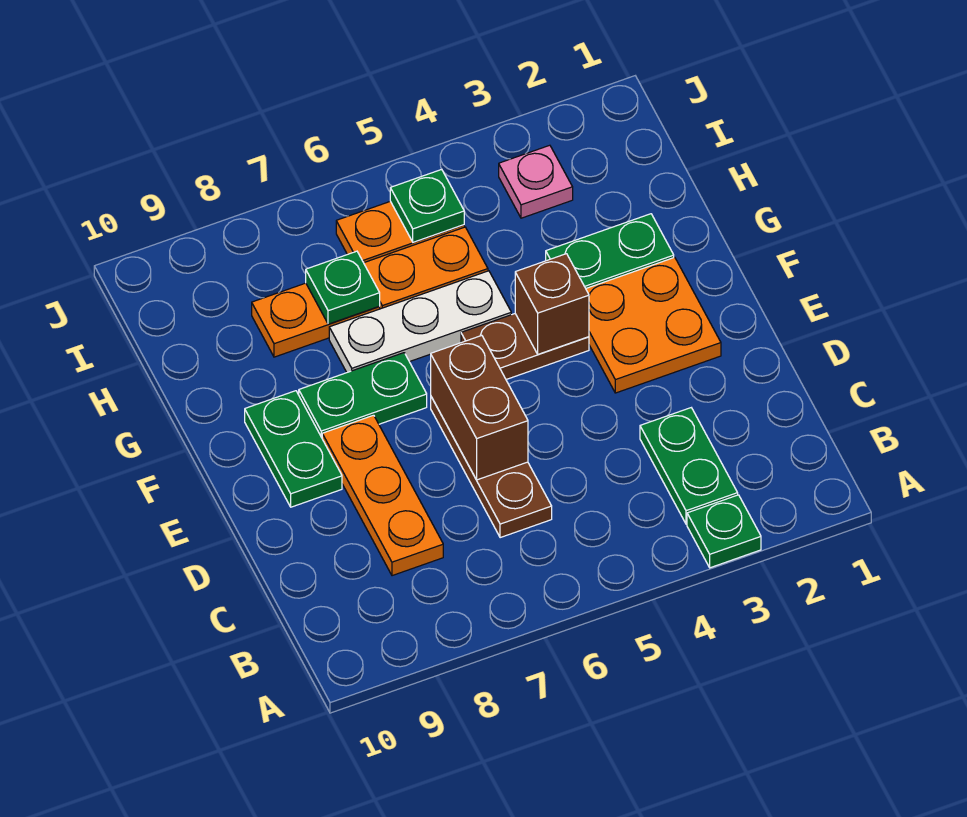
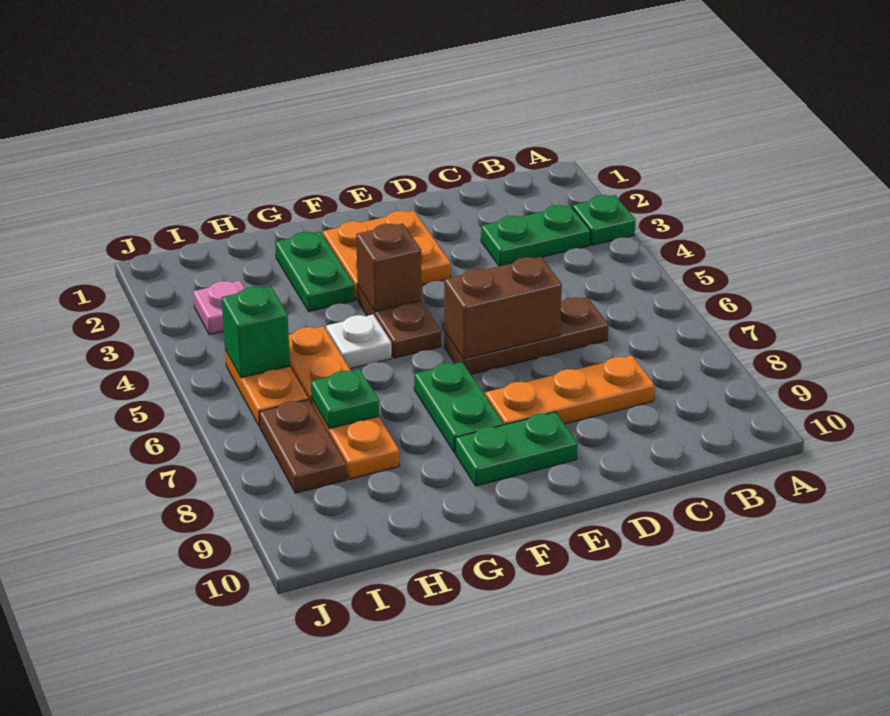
white plate G5:G7 level 1 -> white plate G5 level 1
green plate I5 level 2 -> green brick I5 level 2
none -> brown plate I7:I8 level 1

